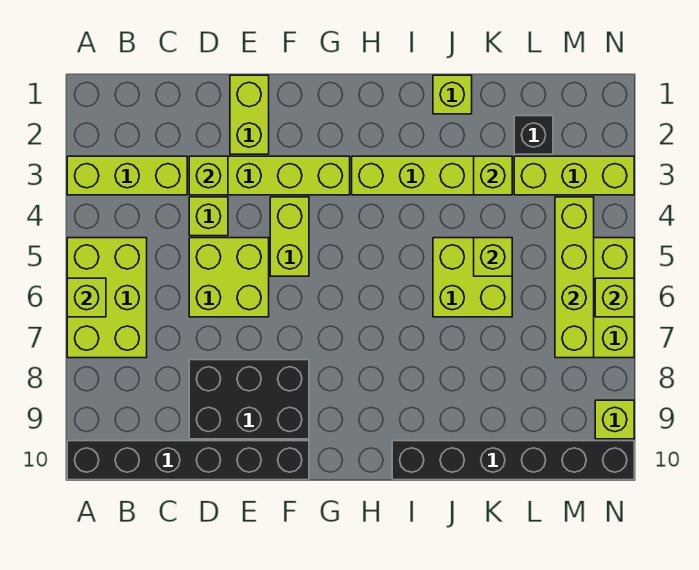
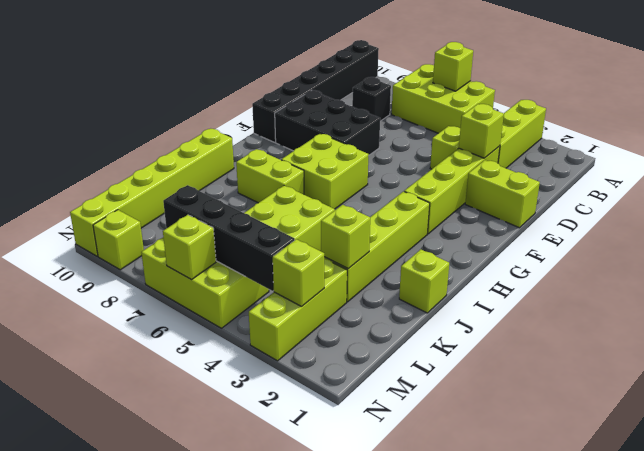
lime brick D5:E6 level 1 -> lime brick G6:H7 level 1
black brick D8:F9 level 1 -> black brick E7:F9 level 1
lime brick F4:F5 level 1 -> lime brick I7:I8 level 1
black brick I10:N10 level 1 -> lime brick I10:N10 level 1
lime brick K5 level 2 -> lime brick M3 level 2
black brick L2 level 1 -> black brick C8 level 1
lime brick M4:M7 level 2 -> black brick M4:M7 level 2

